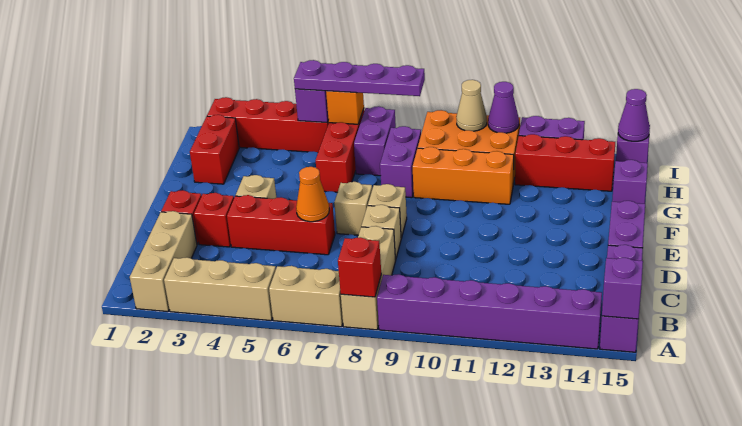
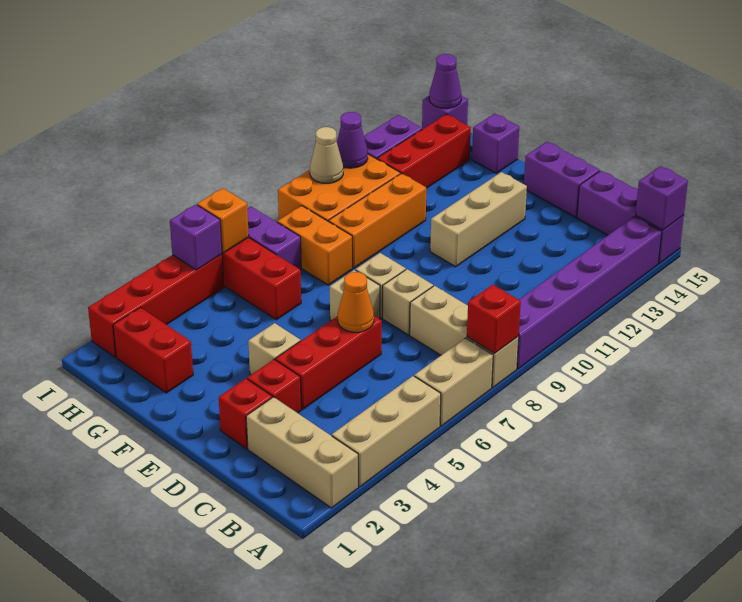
none -> tan brick E11:E13 level 1
purple brick G8:H8 level 1 -> orange brick G8:H8 level 1
purple plate I5:I8 level 3 -> none

